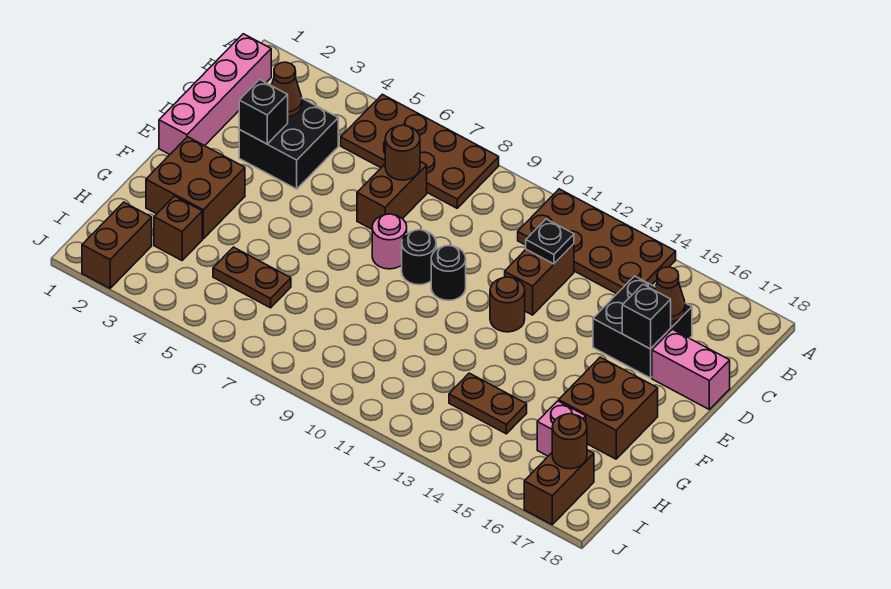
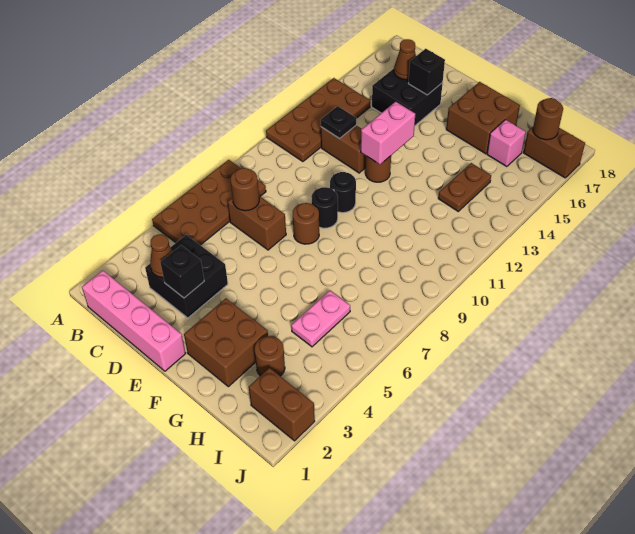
pink brick D17:D18 level 1 -> pink brick E12:E13 level 2
pink round brick E8 level 1 -> brown round brick E8 level 1
brown brick H3 level 1 -> brown round brick H3 level 1
brown plate H5:H6 level 1 -> pink plate H5:H6 level 1

